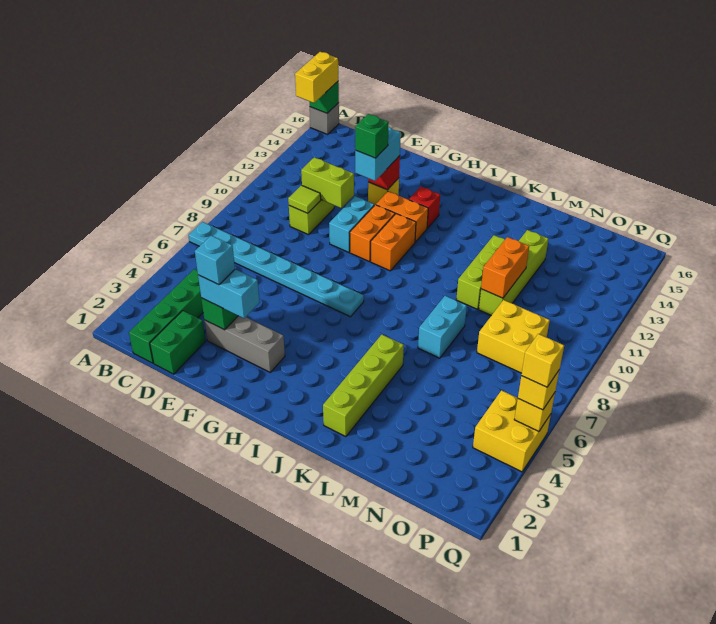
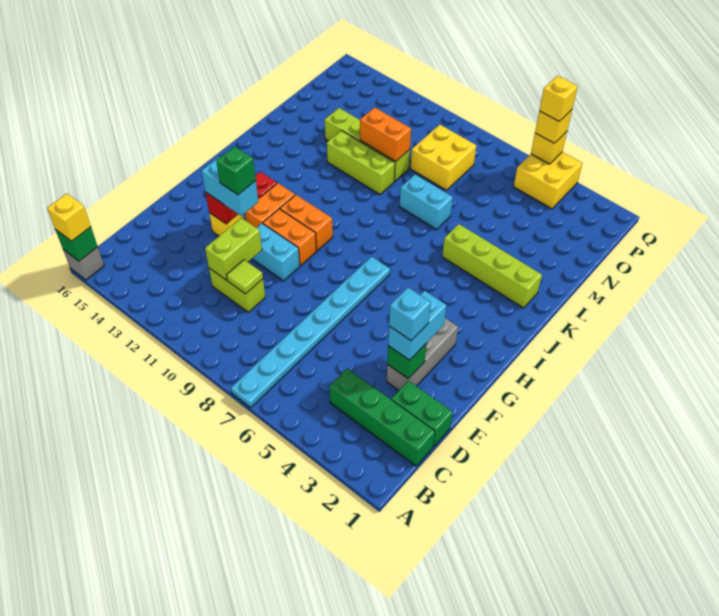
yellow brick A15:A16 level 3 -> yellow brick A16 level 3

